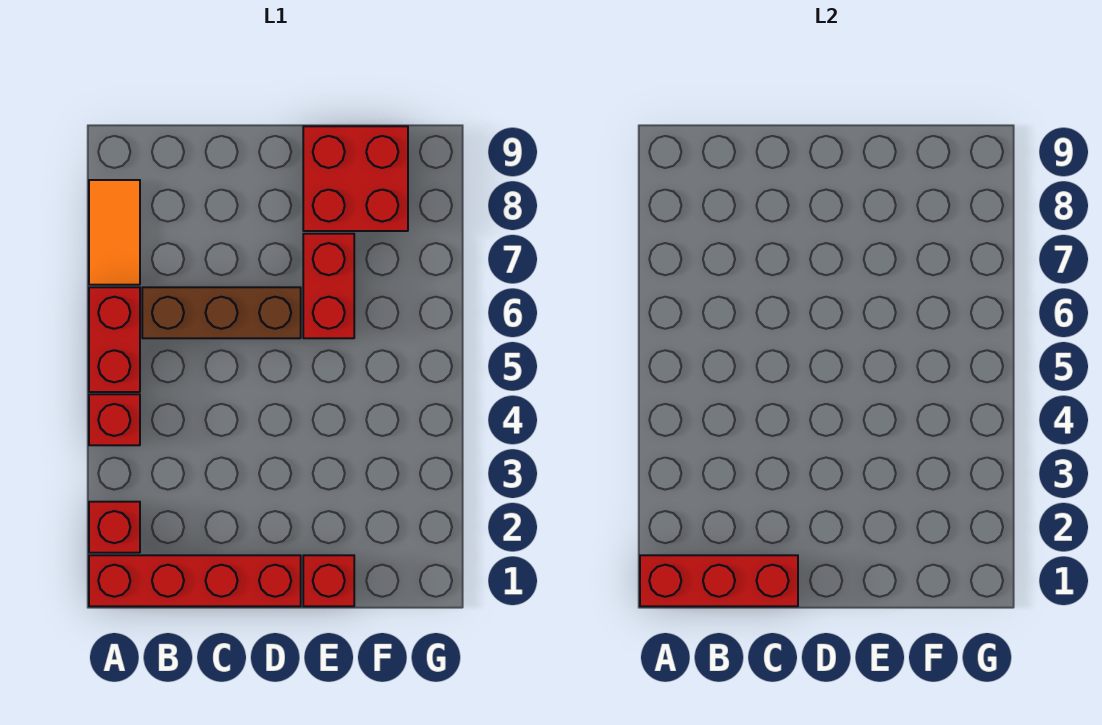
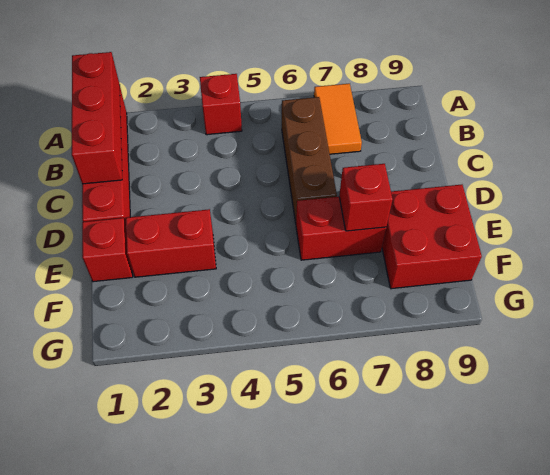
red brick A2 level 1 -> red brick E7 level 2
red brick A5:A6 level 1 -> red brick E2:E3 level 1
orange tile A7:A8 level 1 -> orange tile A7:B7 level 1

